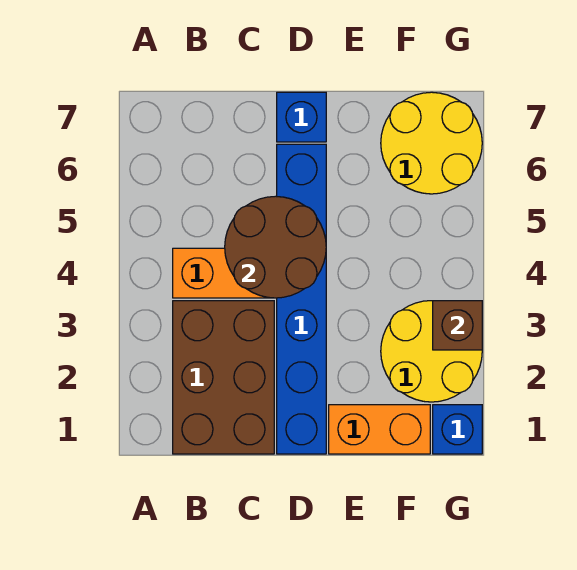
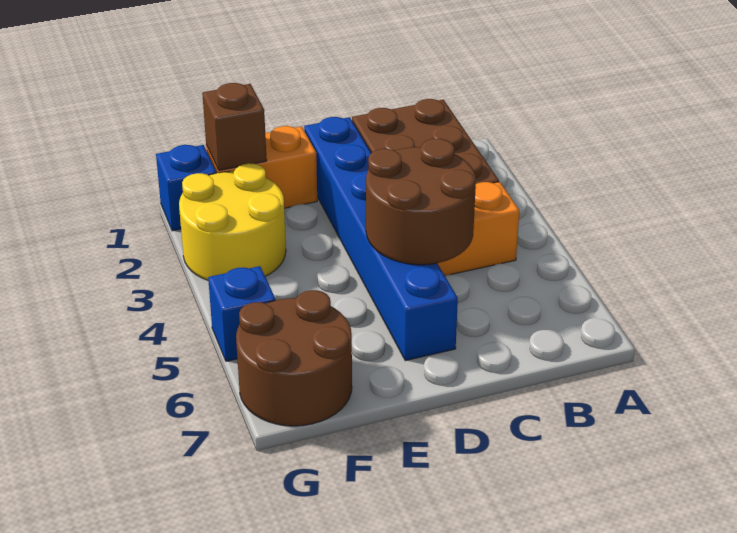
blue brick D7 level 1 -> blue brick G5 level 1
yellow round brick F6:G7 level 1 -> brown round brick F6:G7 level 1
brown brick G3 level 2 -> brown brick F1 level 2

